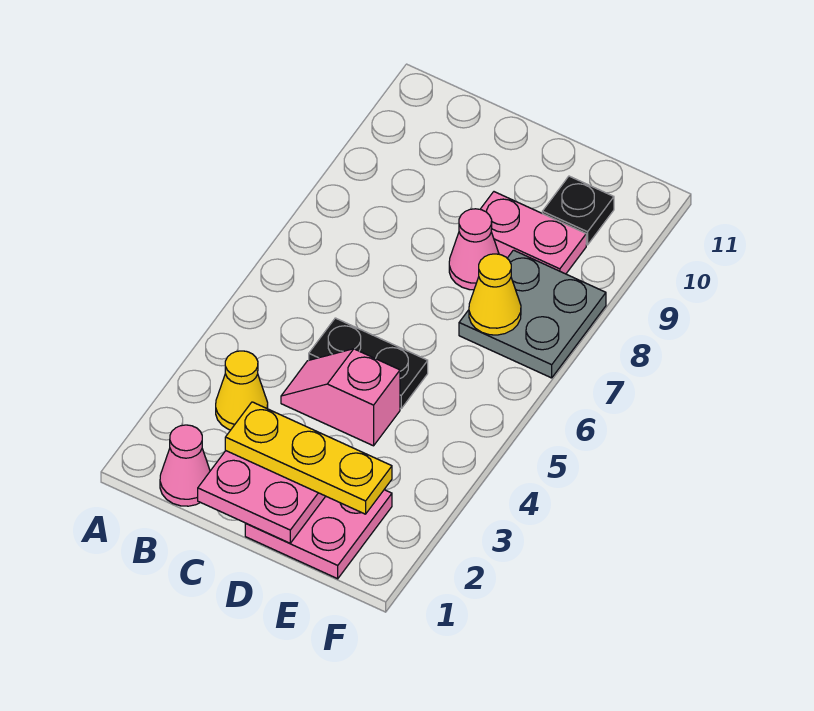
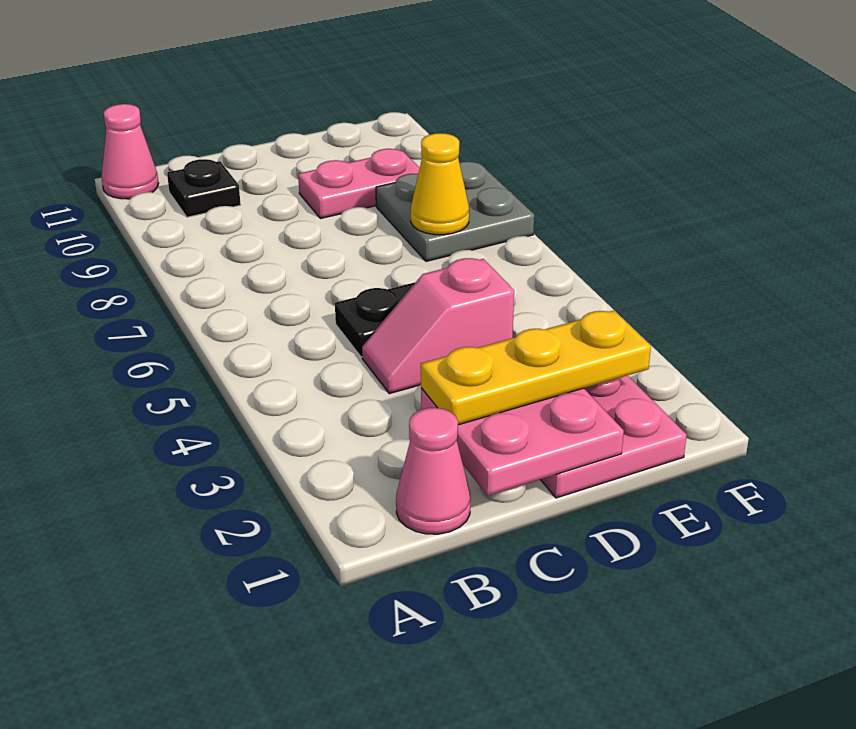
yellow cone B3 level 1 -> none
pink cone D8 level 1 -> pink cone A11 level 1
black plate E10 level 1 -> black plate B10 level 1

